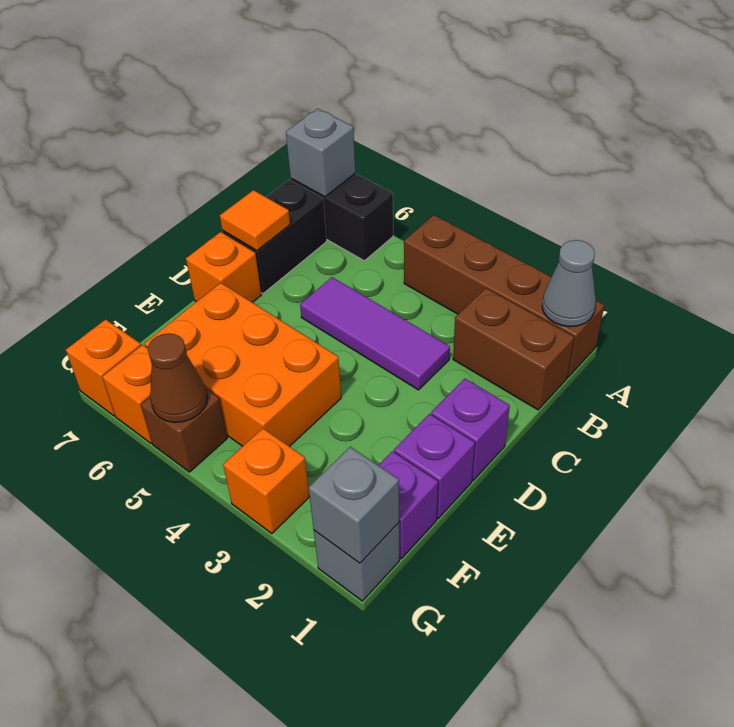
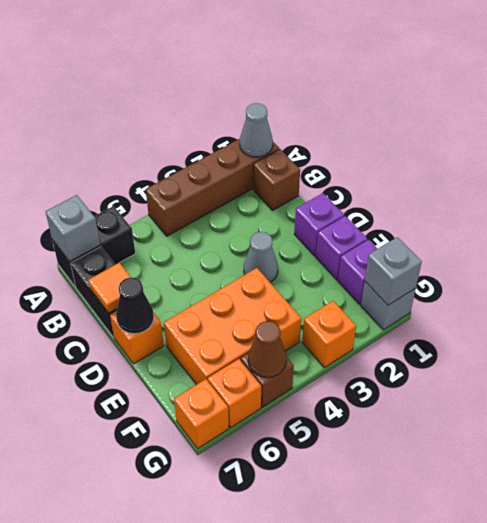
brown brick B1:B2 level 1 -> brown brick B1 level 1
purple tile C3:C5 level 1 -> none
none -> grey cone D3 level 1
none -> black cone D7 level 2

